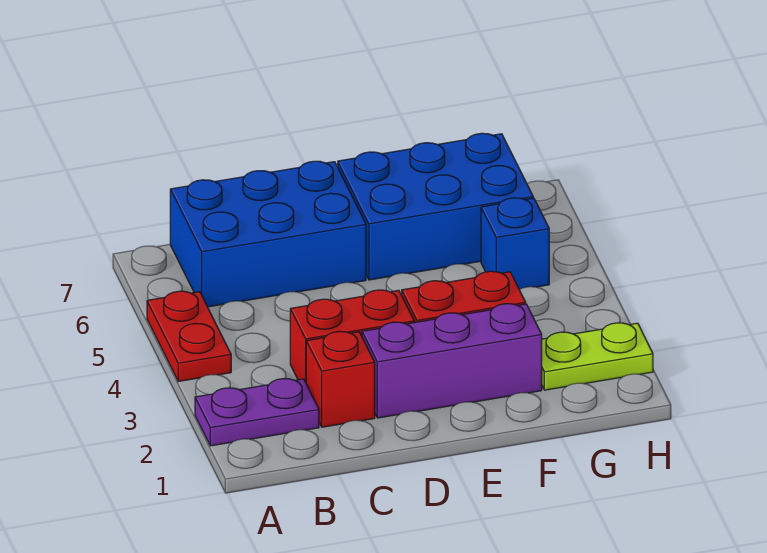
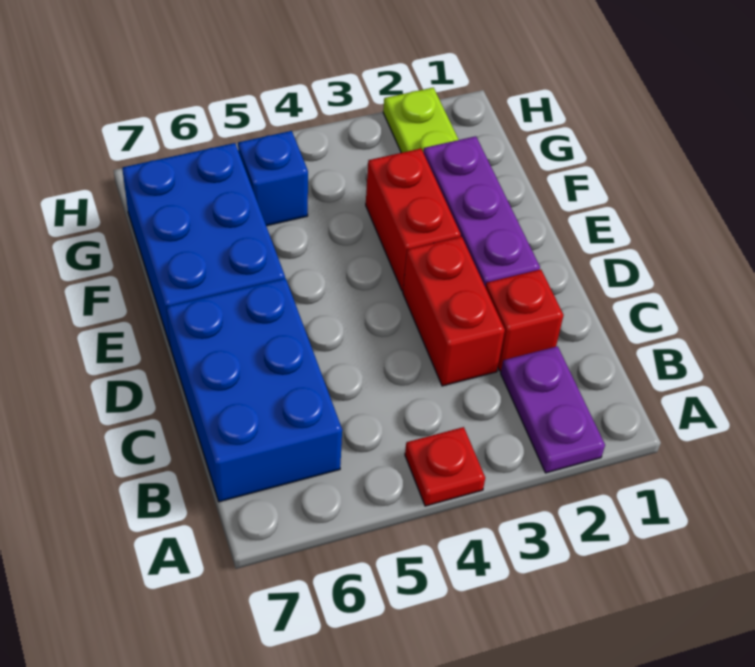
red plate A4:A5 level 1 -> red plate A4 level 1

